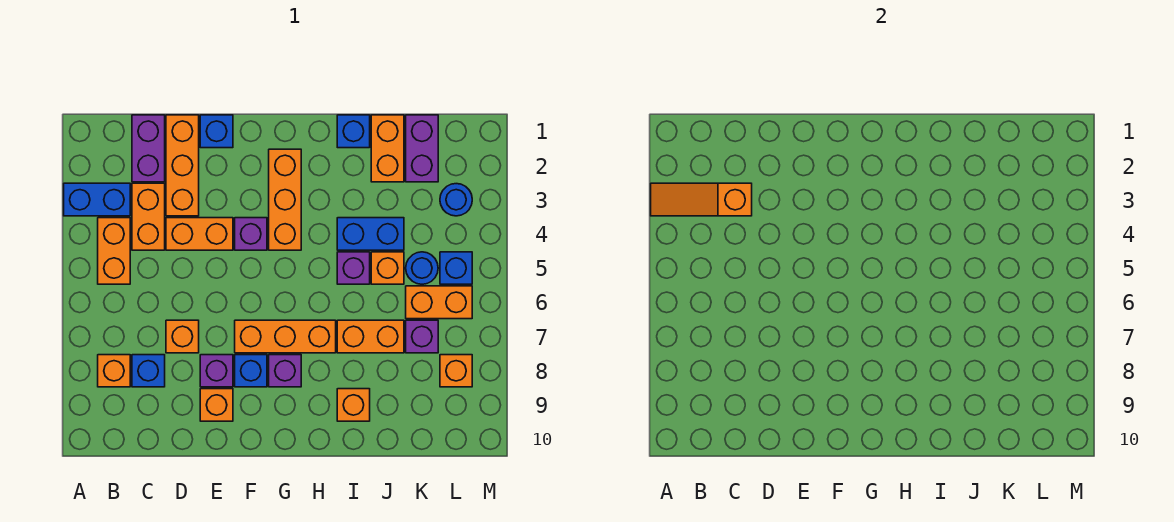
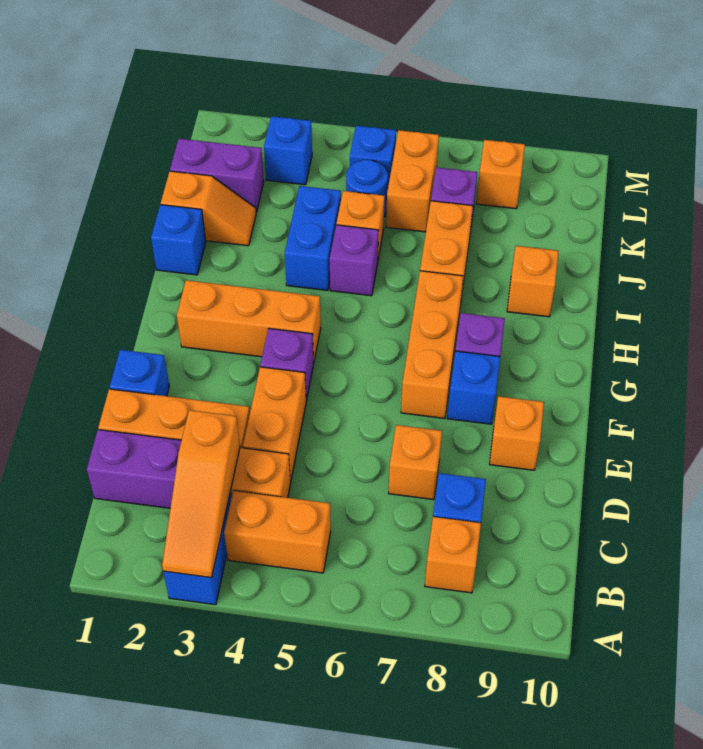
purple brick E8 level 1 -> none
orange brick J1:J2 level 1 -> orange slope J1:J2 level 1 top 1
blue round brick L3 level 1 -> blue brick L3 level 1

